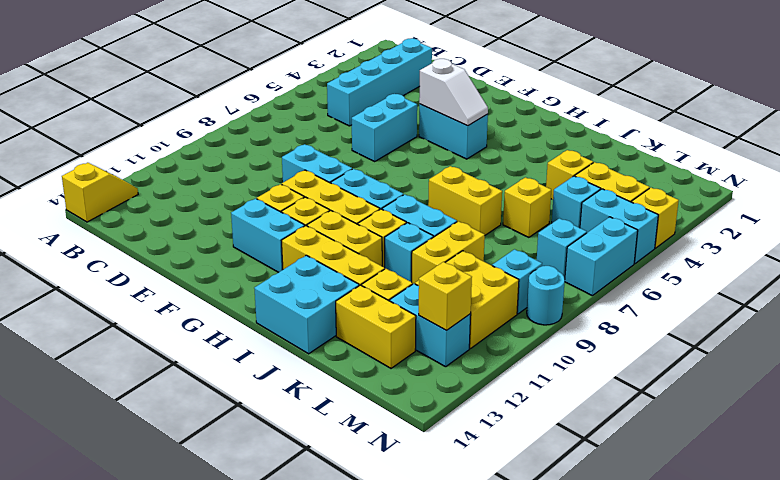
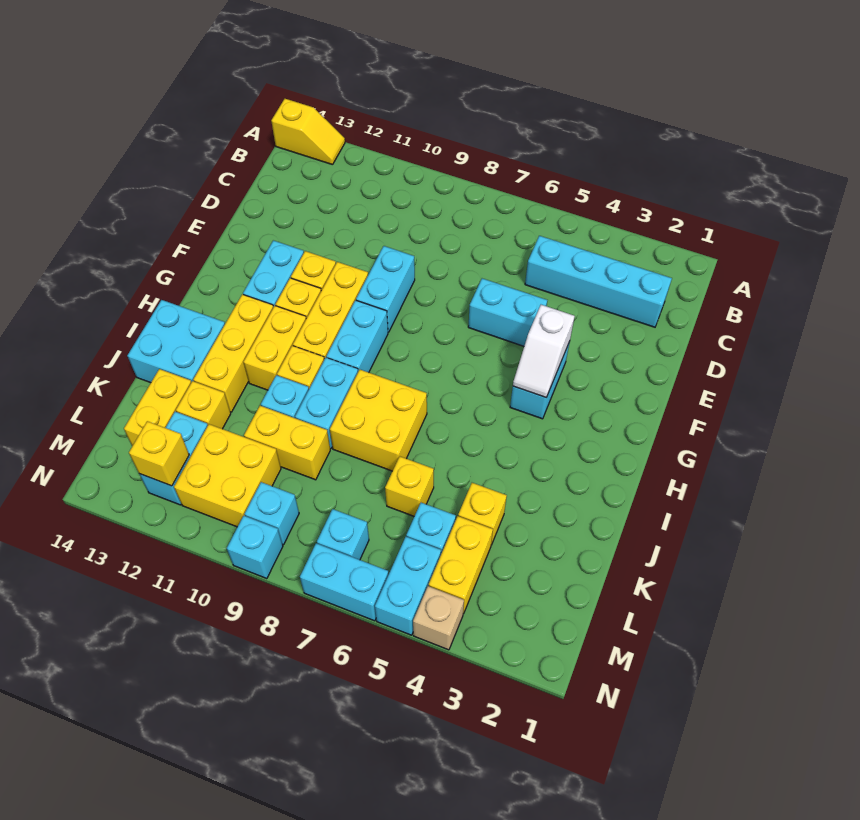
yellow brick I7:J7 level 1 -> yellow brick I7:J8 level 1
yellow brick N4 level 1 -> tan brick N4 level 1
cyan round brick N9 level 1 -> cyan brick N9 level 1

